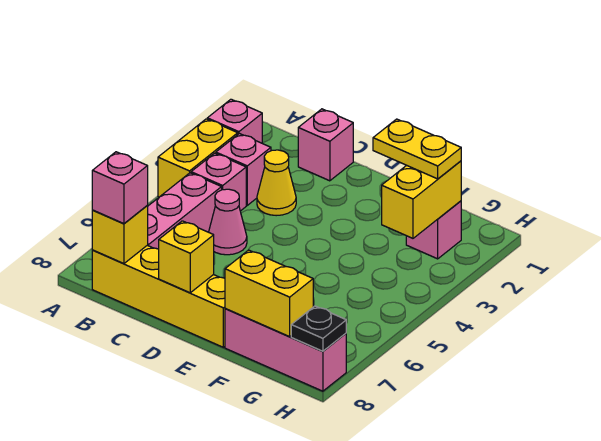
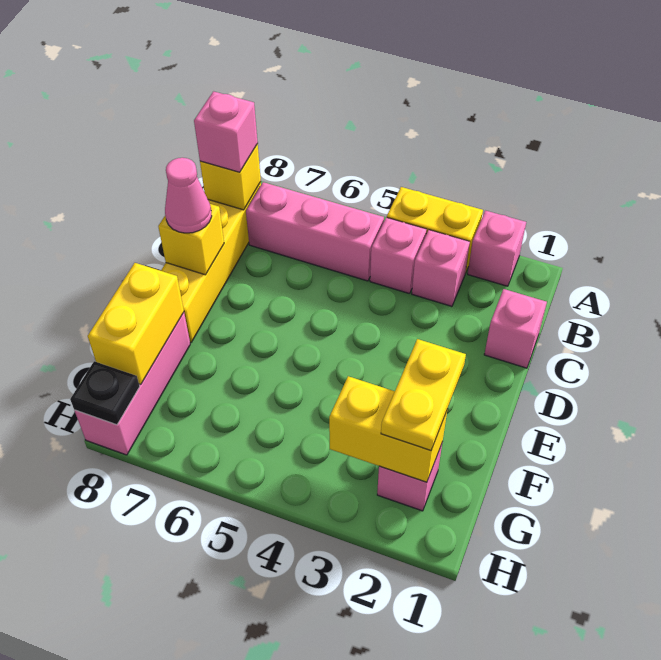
yellow cone C3 level 1 -> none
pink cone C5 level 1 -> pink cone D8 level 3

